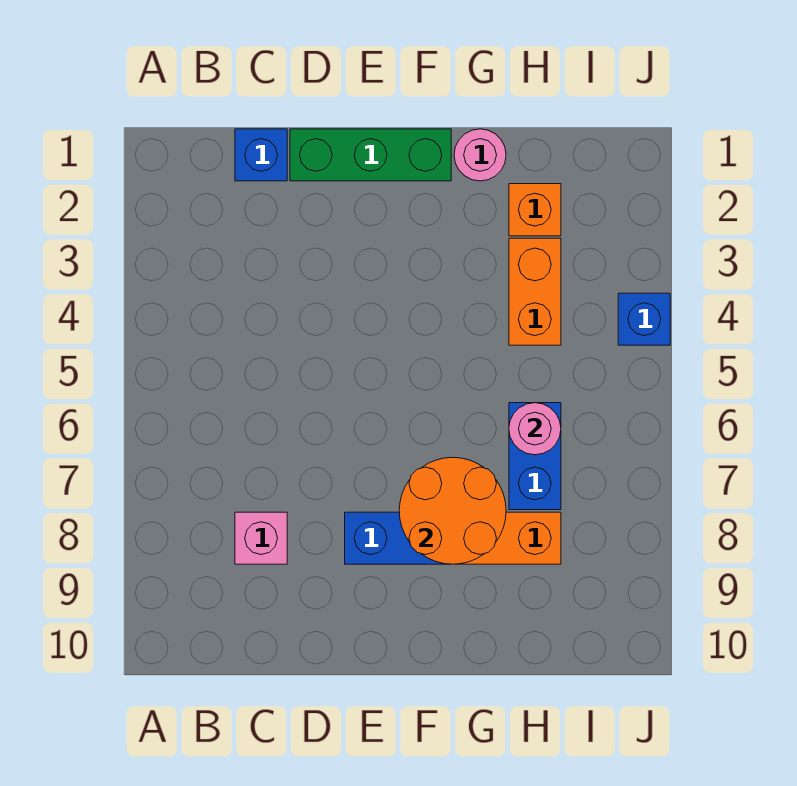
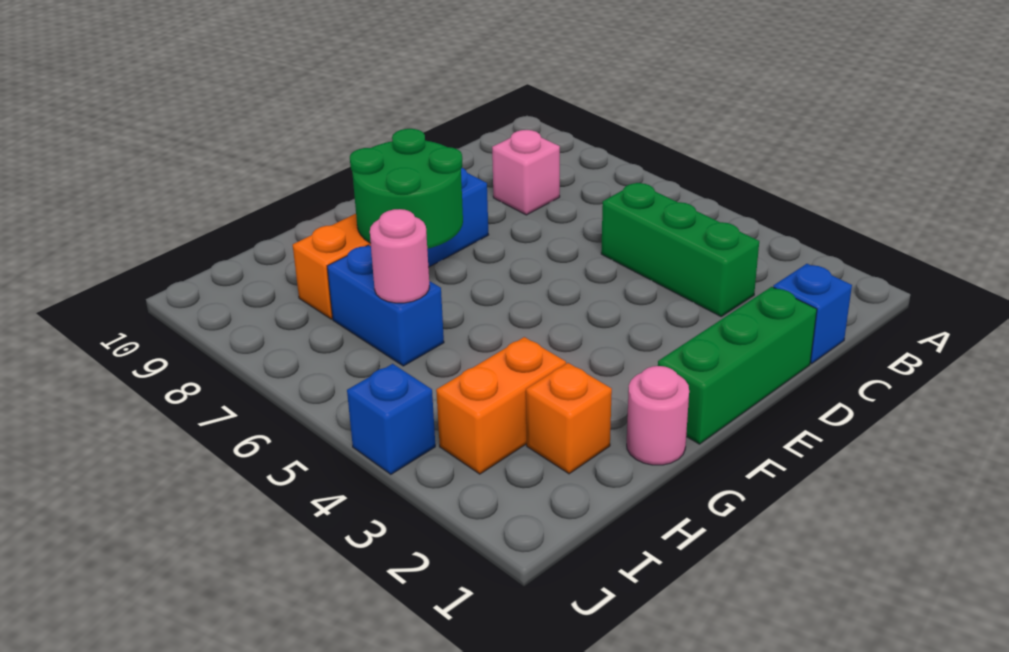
none -> green brick C3:C5 level 1
orange round brick F7:G8 level 2 -> green round brick F7:G8 level 2
orange brick H3:H4 level 1 -> orange brick H3:I3 level 1

